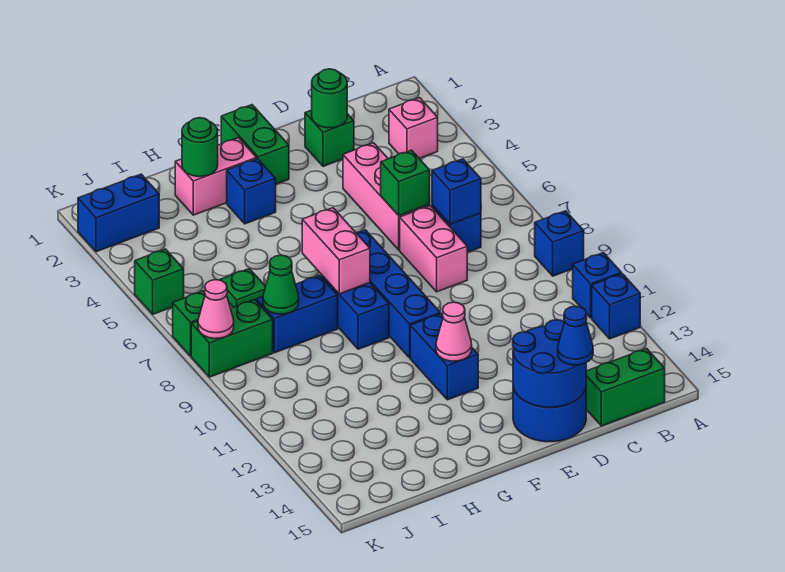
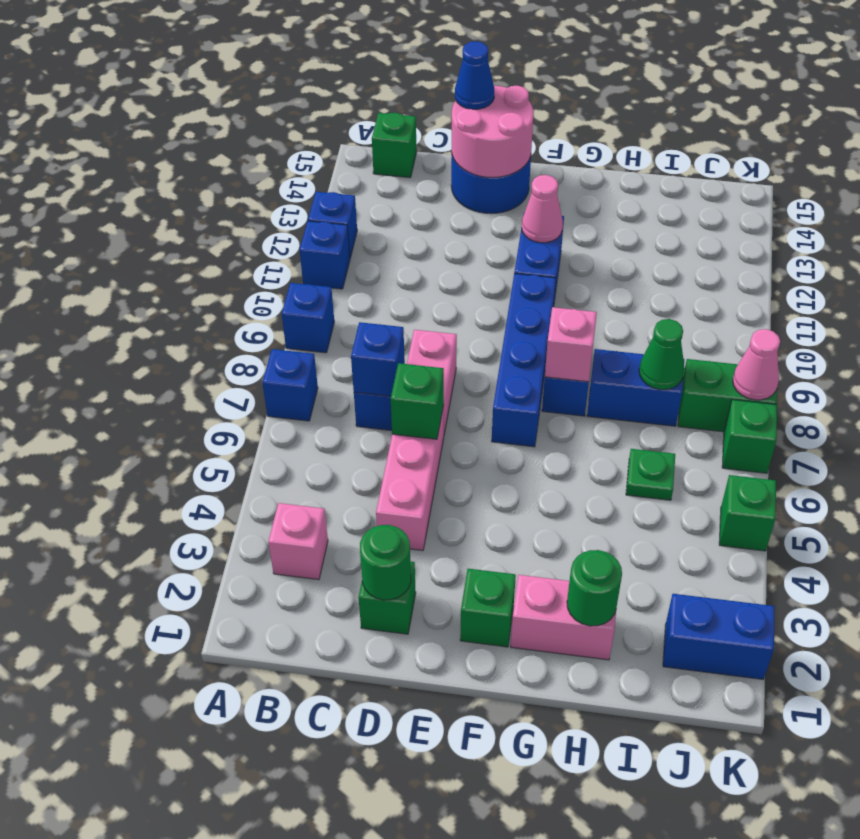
green brick B15:C15 level 1 -> green brick B15 level 1
blue round brick D14:E15 level 2 -> pink round brick D14:E15 level 2
green brick F1:F2 level 1 -> green brick F2 level 1
blue brick G3 level 1 -> blue brick A7 level 1
pink brick G7:G8 level 2 -> pink brick G8 level 2

